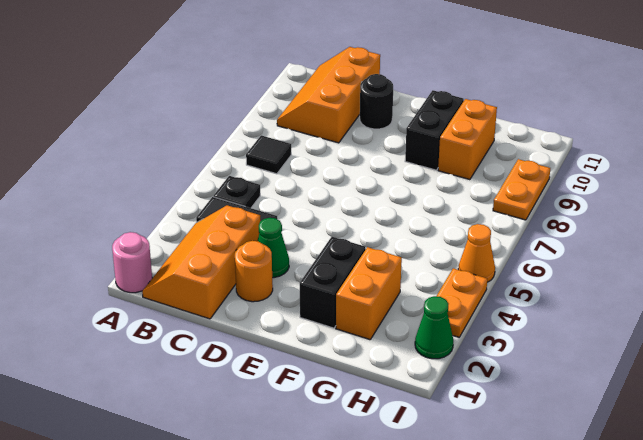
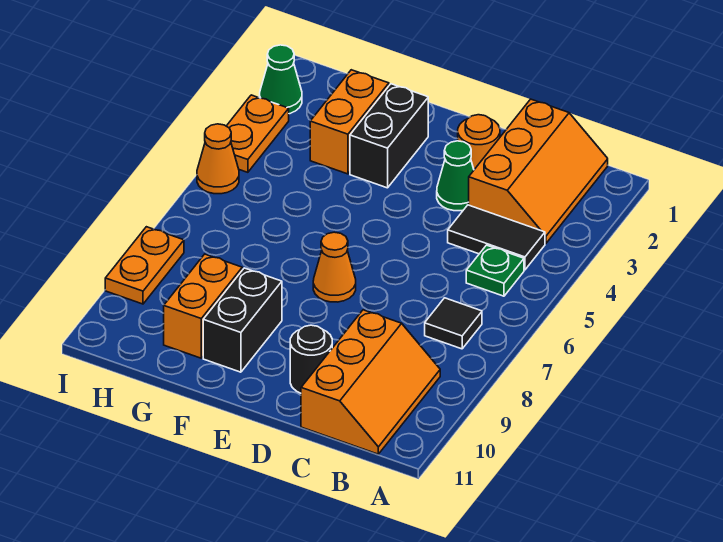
pink round brick A1 level 1 -> none
black plate B5 level 1 -> green plate B5 level 1
none -> orange cone E7 level 1

